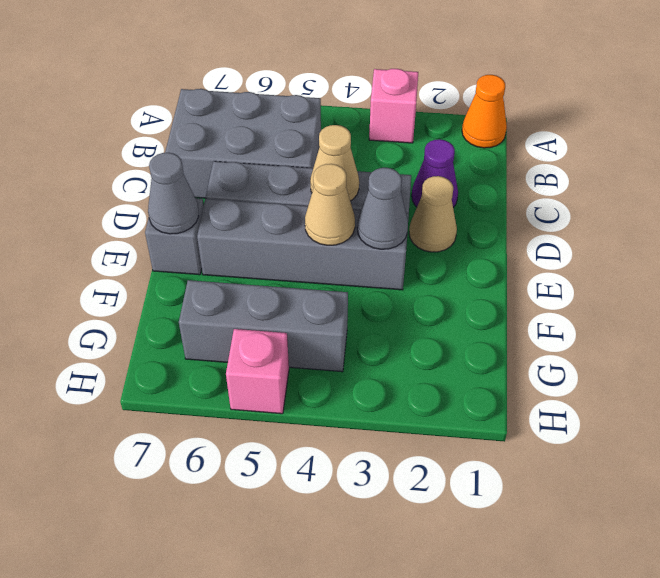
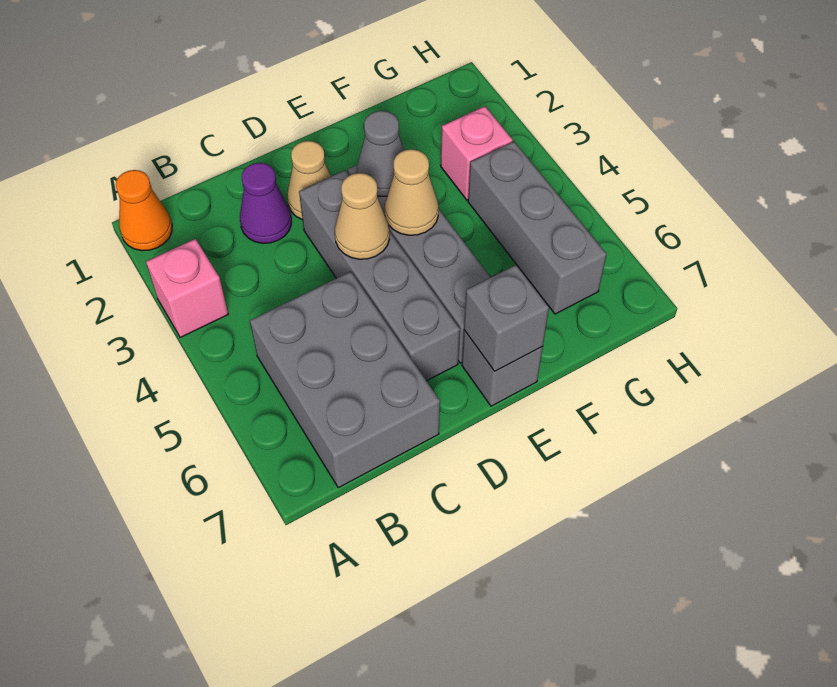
grey cone E7 level 2 -> grey brick E7 level 2
pink brick H5 level 1 -> pink brick G3 level 1

